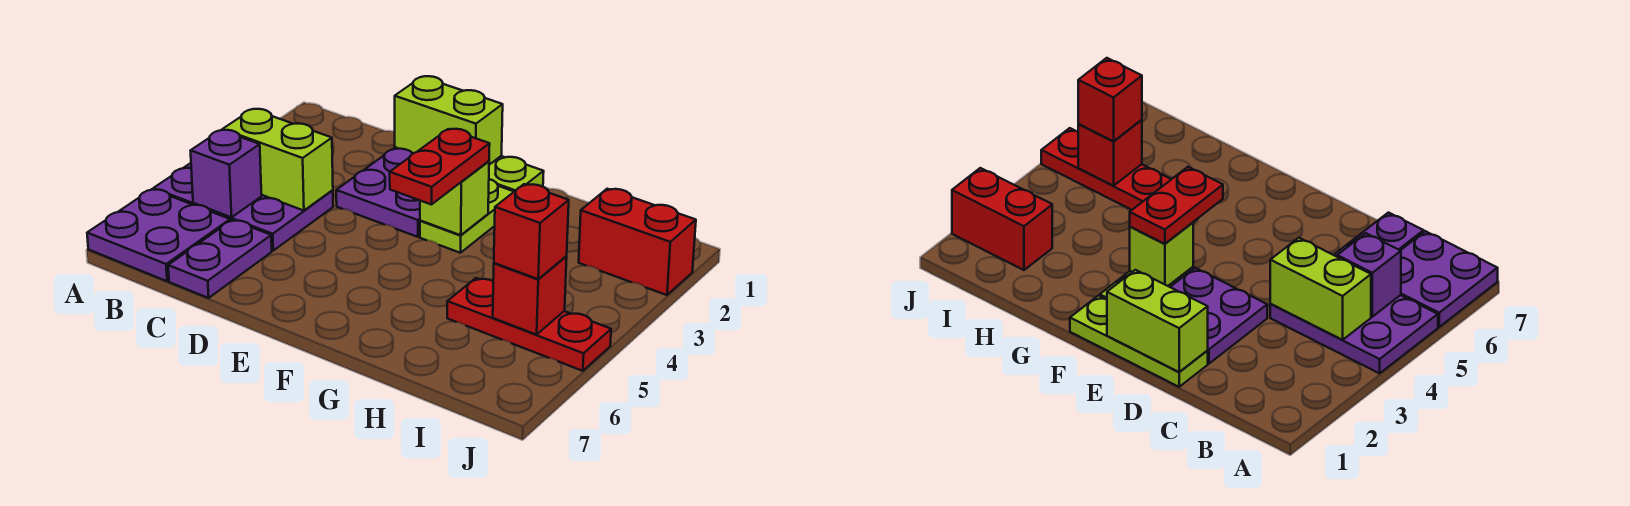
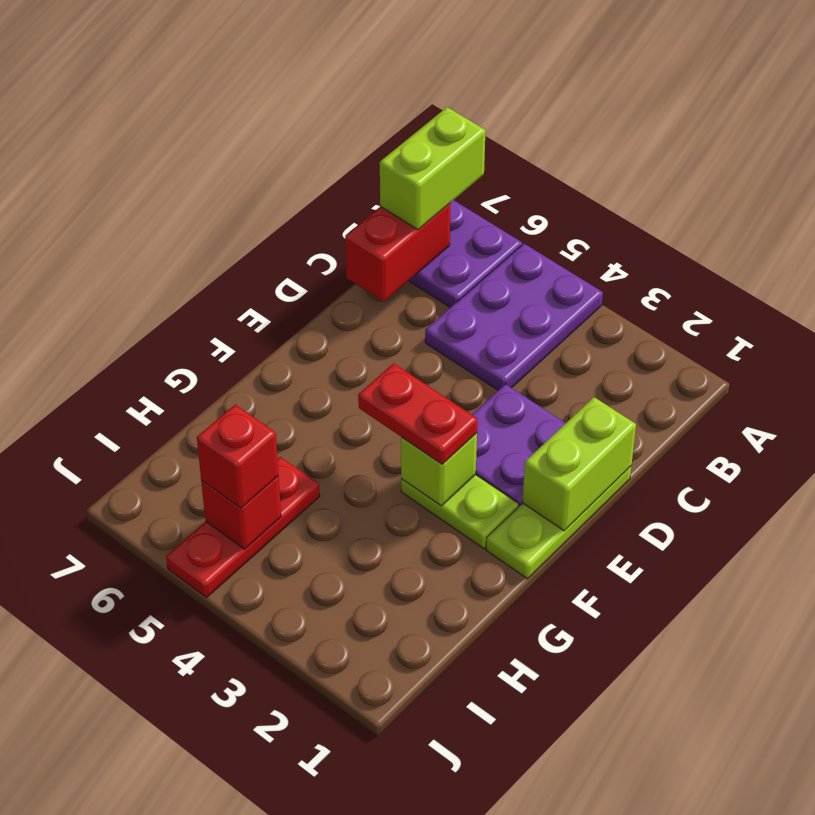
lime brick B4:C4 level 2 -> lime brick A7:B7 level 3
purple brick B5 level 2 -> none
purple plate C6:C7 level 1 -> none
red brick I2:J2 level 1 -> red brick B7:C7 level 2

